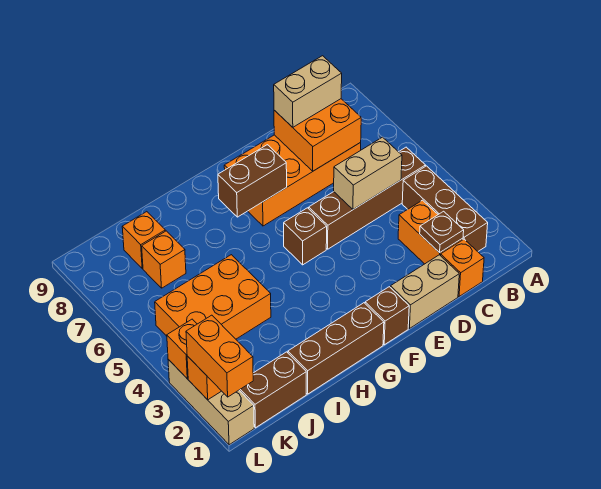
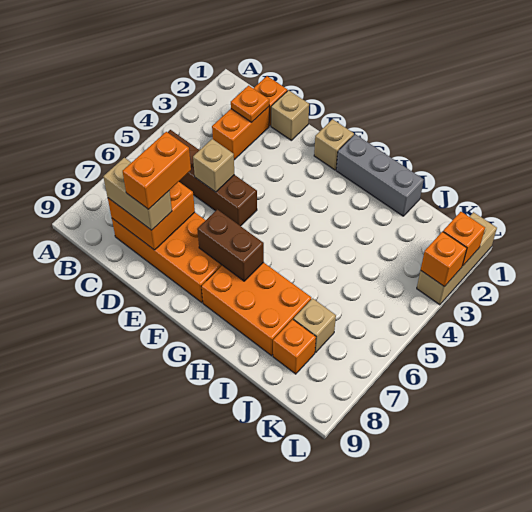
brown brick B2:B4 level 1 -> none
brown plate C2 level 2 -> orange plate C2 level 2
tan brick C5:D5 level 2 -> tan brick D5 level 2
tan brick D1:E1 level 1 -> tan brick D1 level 1
brown brick F1 level 1 -> tan brick F1 level 1
brown brick F5 level 1 -> none
brown brick G1:I1 level 1 -> grey brick G1:I1 level 1
orange brick I4:K5 level 1 -> orange brick G7:I8 level 1
brown brick J1:K1 level 1 -> none
orange brick J7 level 1 -> tan brick J7 level 1
orange brick L1:L2 level 3 -> orange brick D7:D8 level 4

